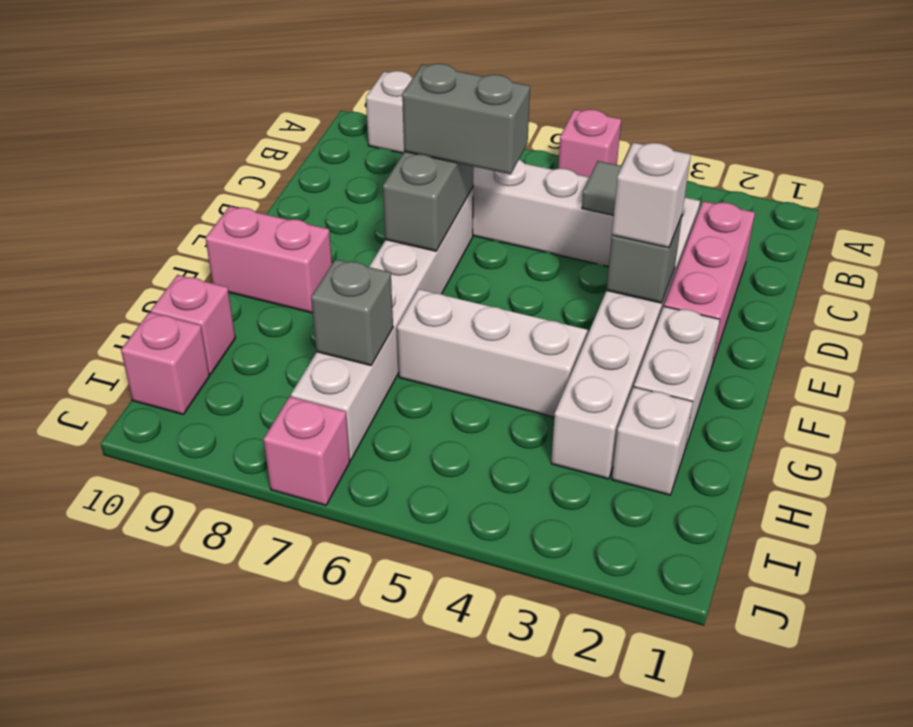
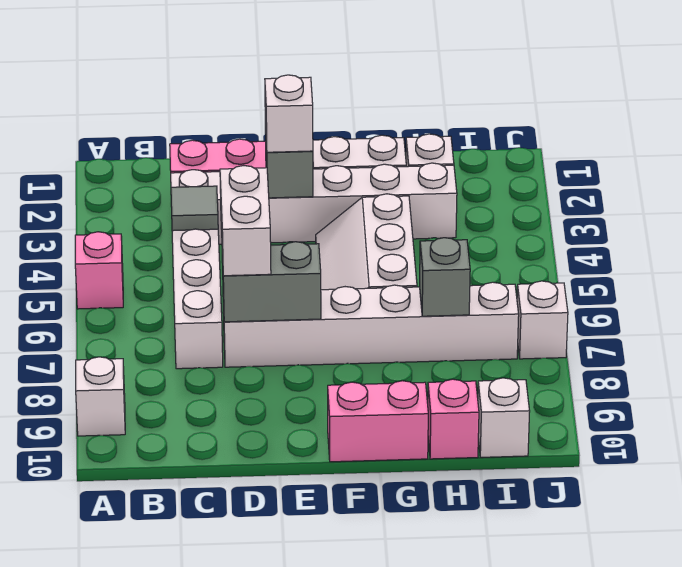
grey brick D6:D7 level 3 -> white brick D6:D7 level 3
pink brick F9:F10 level 1 -> pink brick F10:G10 level 1
pink brick I10 level 1 -> white brick I10 level 1
pink brick J7 level 1 -> white brick J7 level 1

